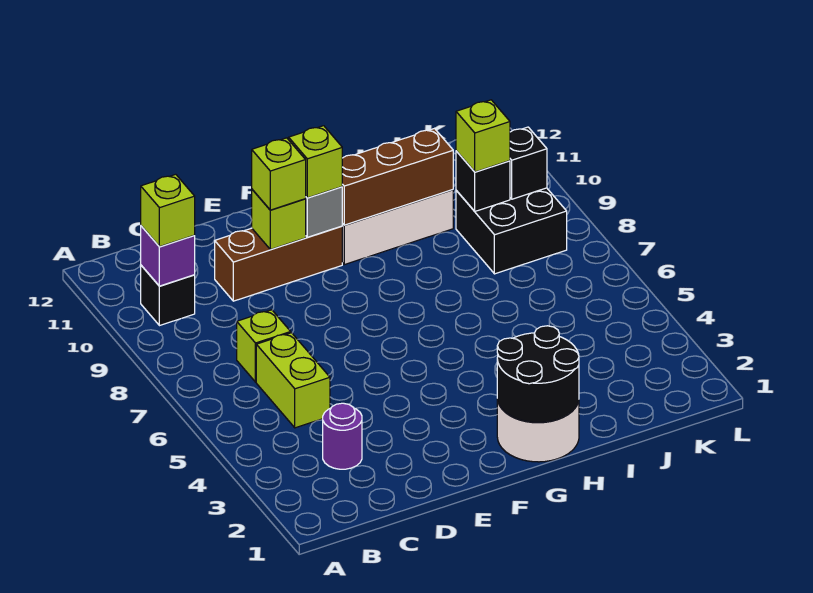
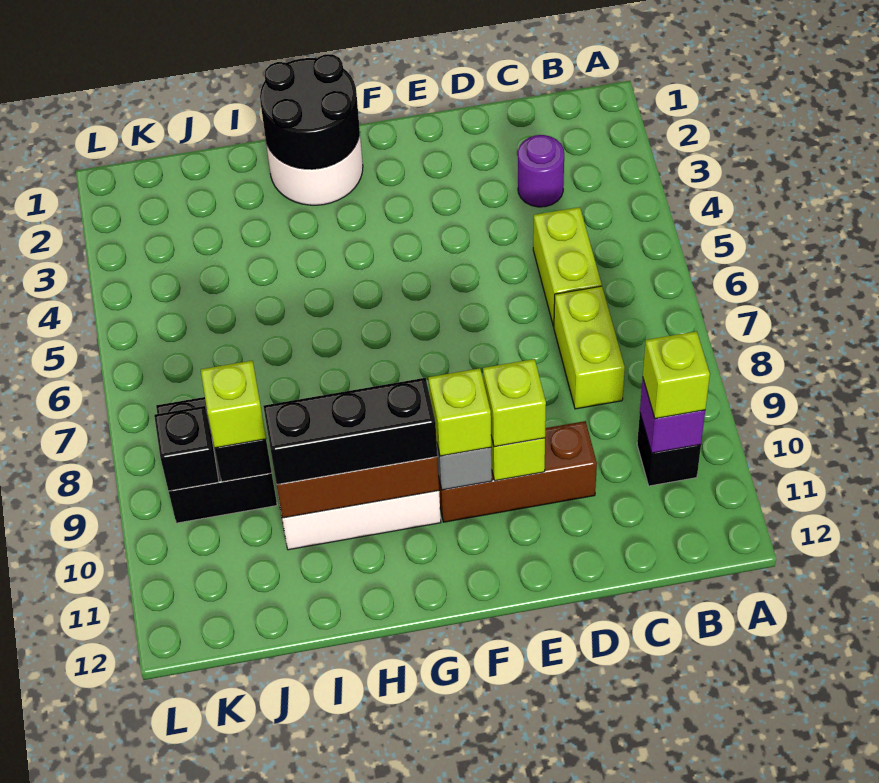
lime brick C7 level 1 -> lime brick C7:C8 level 1
none -> black brick G10:I10 level 3

